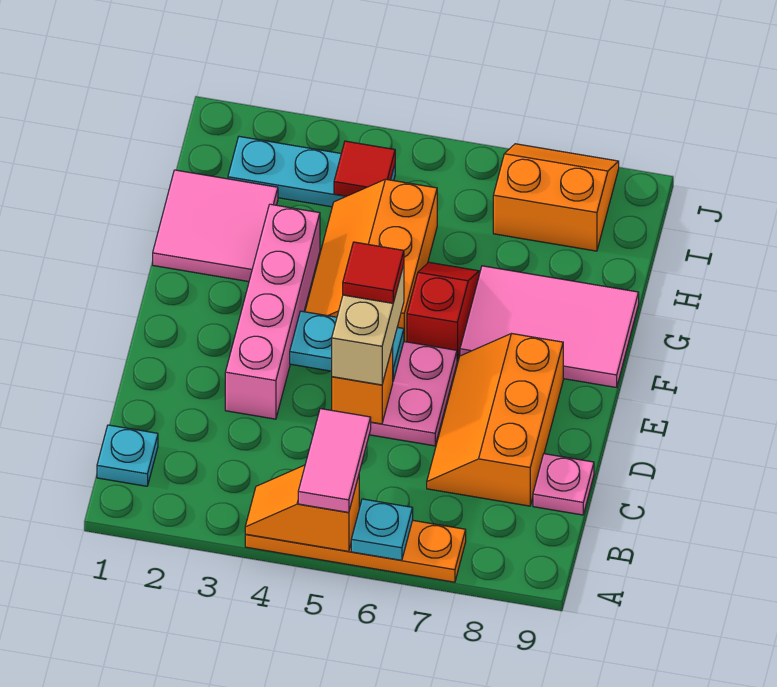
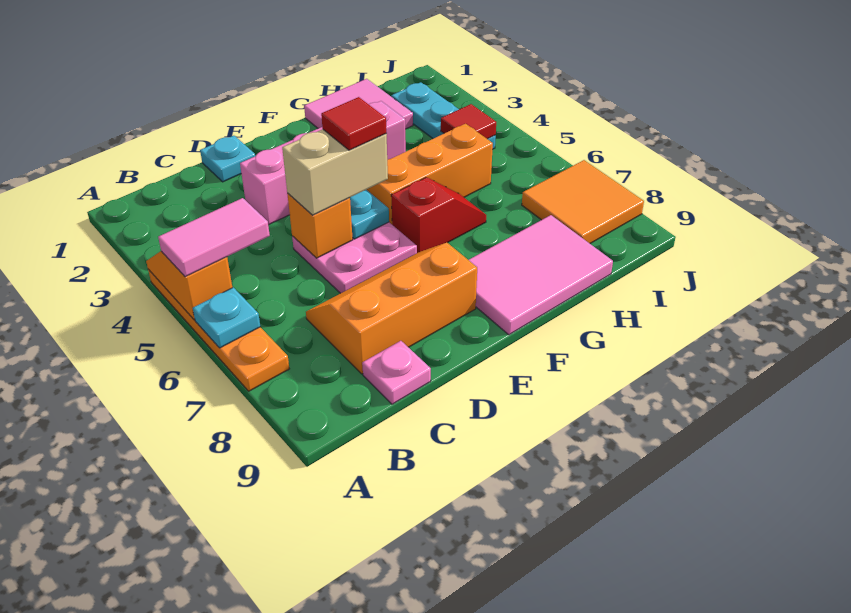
cyan plate B1 level 1 -> cyan plate D1 level 1
pink tile F7:G9 level 1 -> pink tile F8:H9 level 1
orange slope I7:J8 level 1 top I -> orange tile I7:J8 level 1

